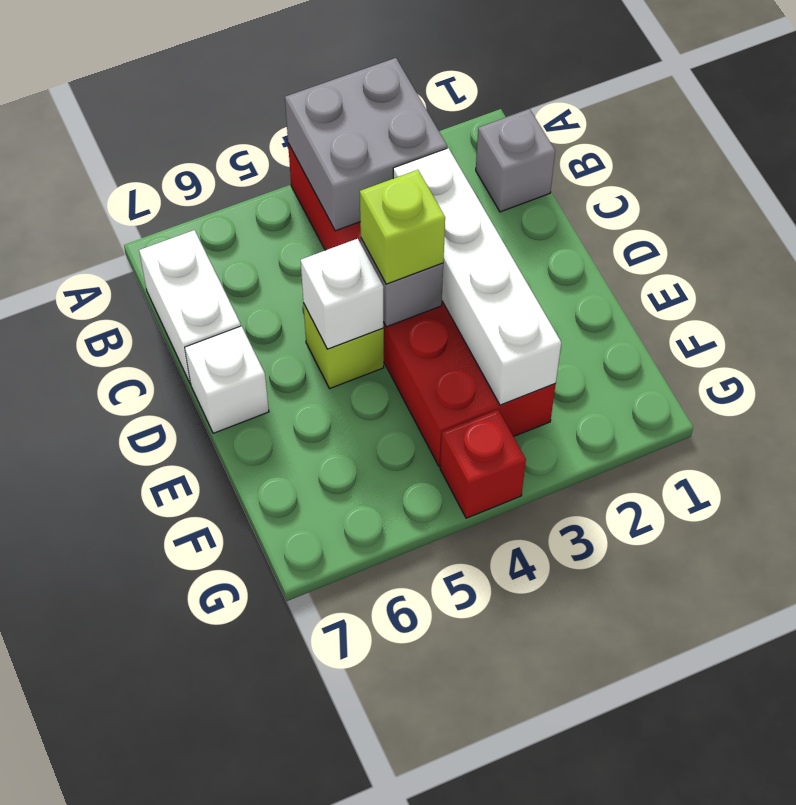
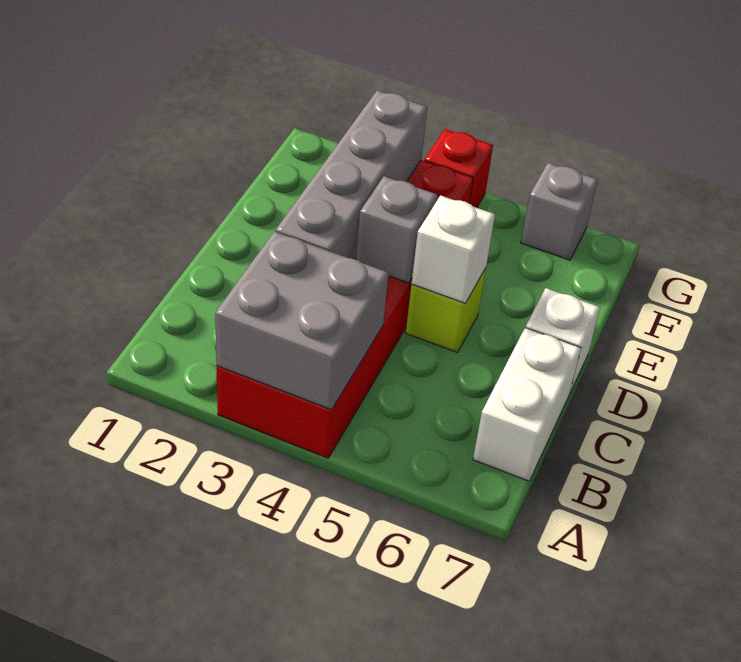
grey brick B1 level 1 -> grey brick G6 level 1
white brick C3:F3 level 2 -> grey brick C3:F3 level 2
lime brick D4 level 3 -> none

